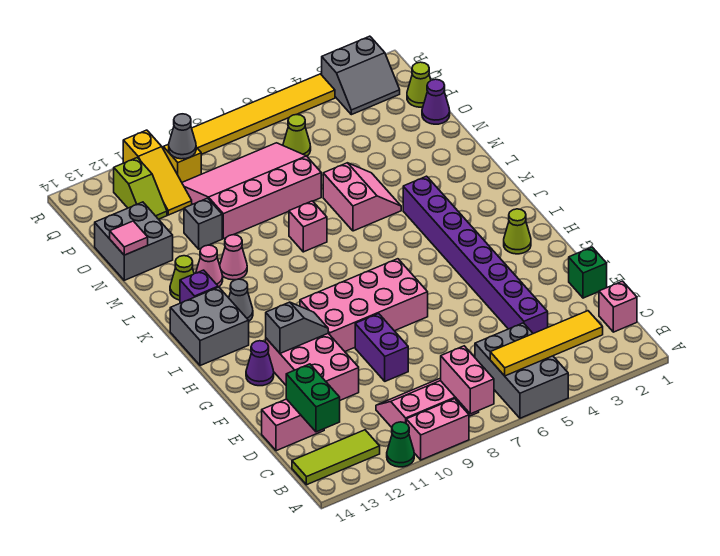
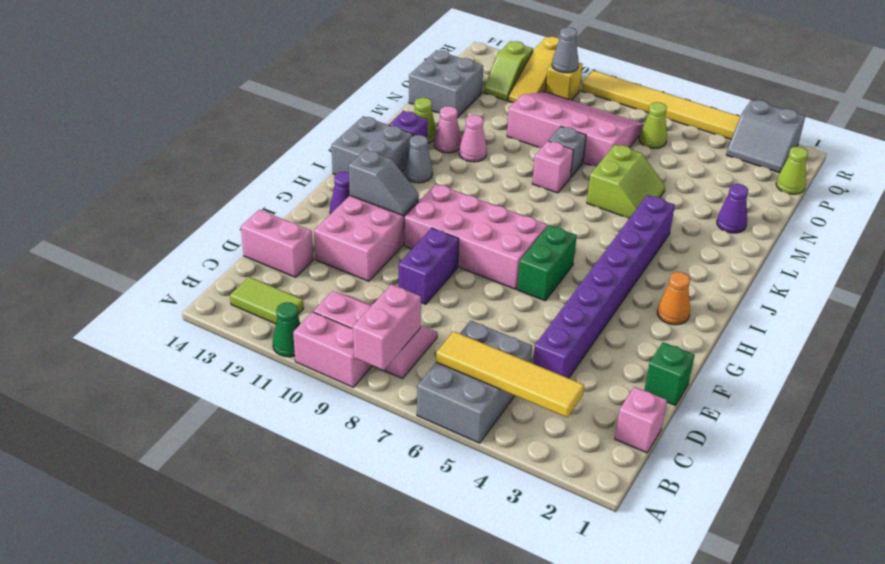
lime tile B12:B14 level 1 -> lime tile B12:B13 level 1
green brick C13:D13 level 2 -> green brick G6:H6 level 1
lime cone H2 level 1 -> orange cone H2 level 1
pink slope L5:M6 level 1 top 6 -> lime slope L5:M6 level 1 top 6
grey brick N11 level 1 -> grey brick M8 level 1
pink tile N14 level 2 -> none
purple cone O1 level 1 -> purple cone M2 level 1

